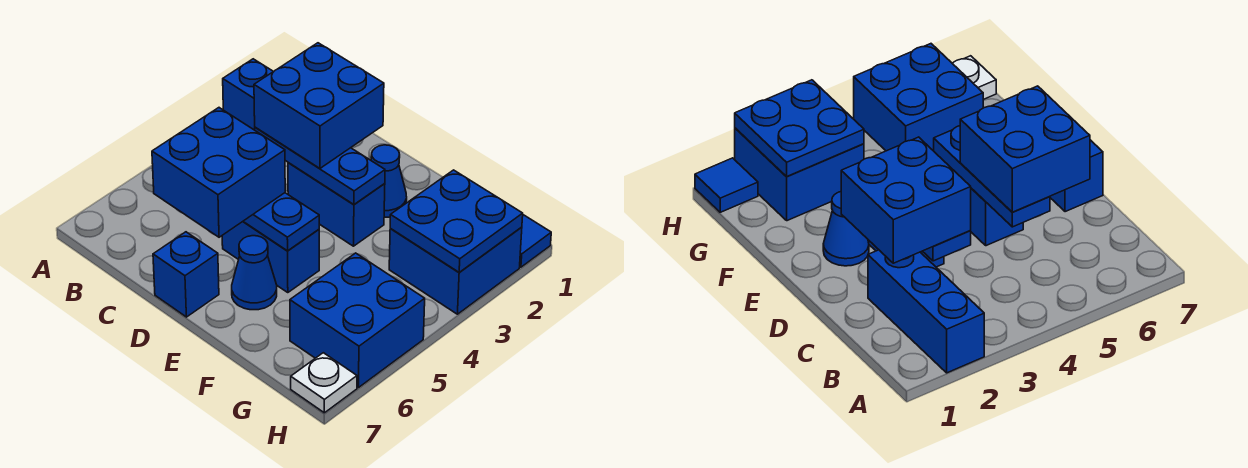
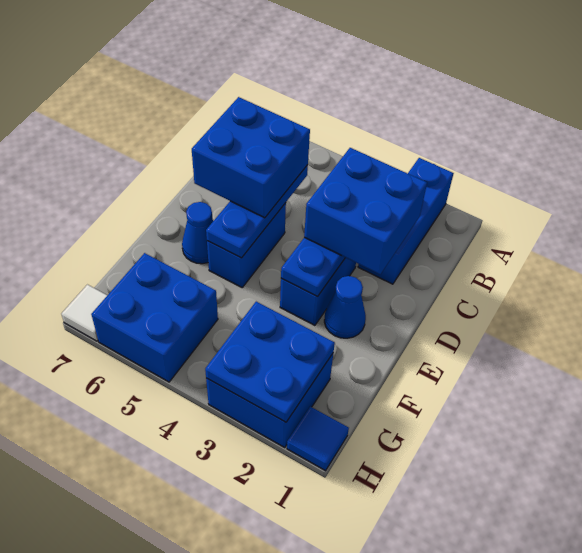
blue brick D7 level 1 -> none
white plate H7 level 1 -> white tile H7 level 1

